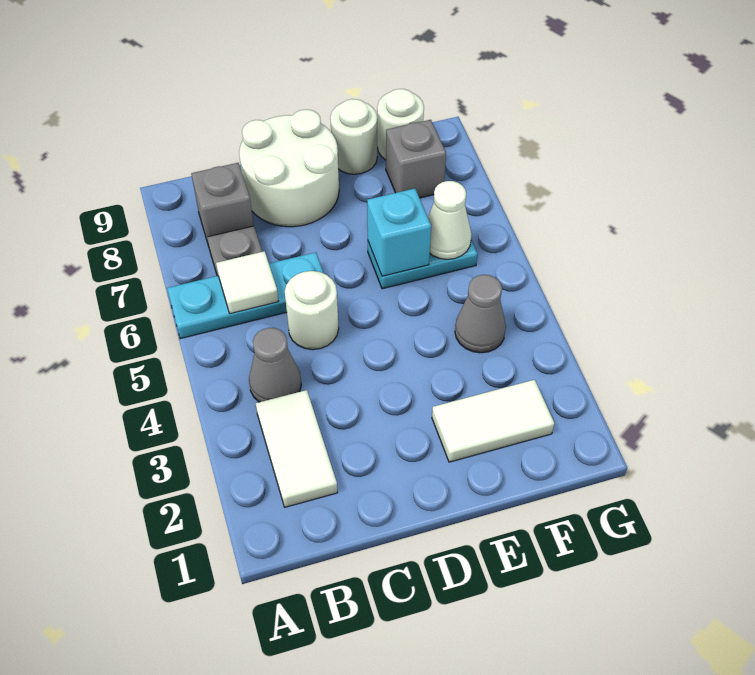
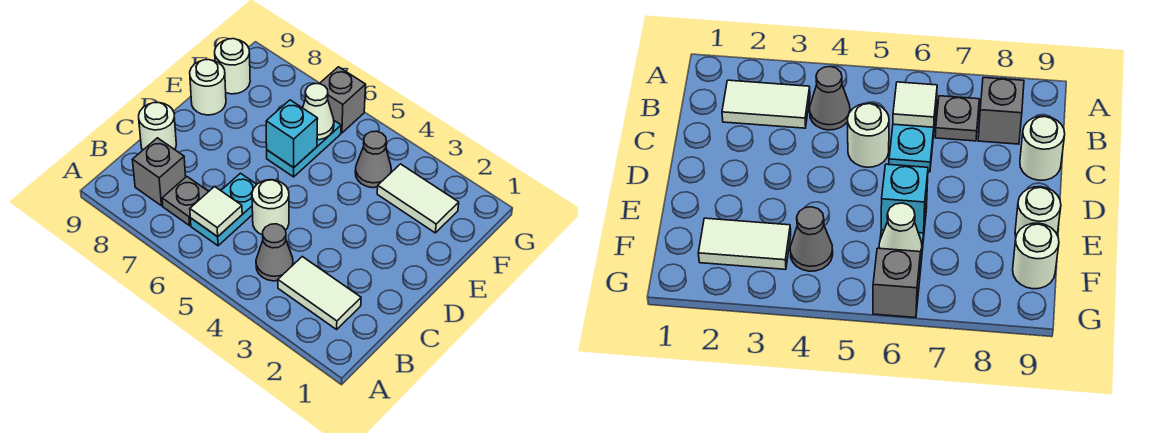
cyan plate A6:C6 level 1 -> cyan plate B6:C6 level 1
white round brick C8:D9 level 1 -> white round brick C9 level 1
white tile E2:F2 level 1 -> white tile F2:F3 level 1
grey brick F8 level 1 -> grey brick G6 level 1

